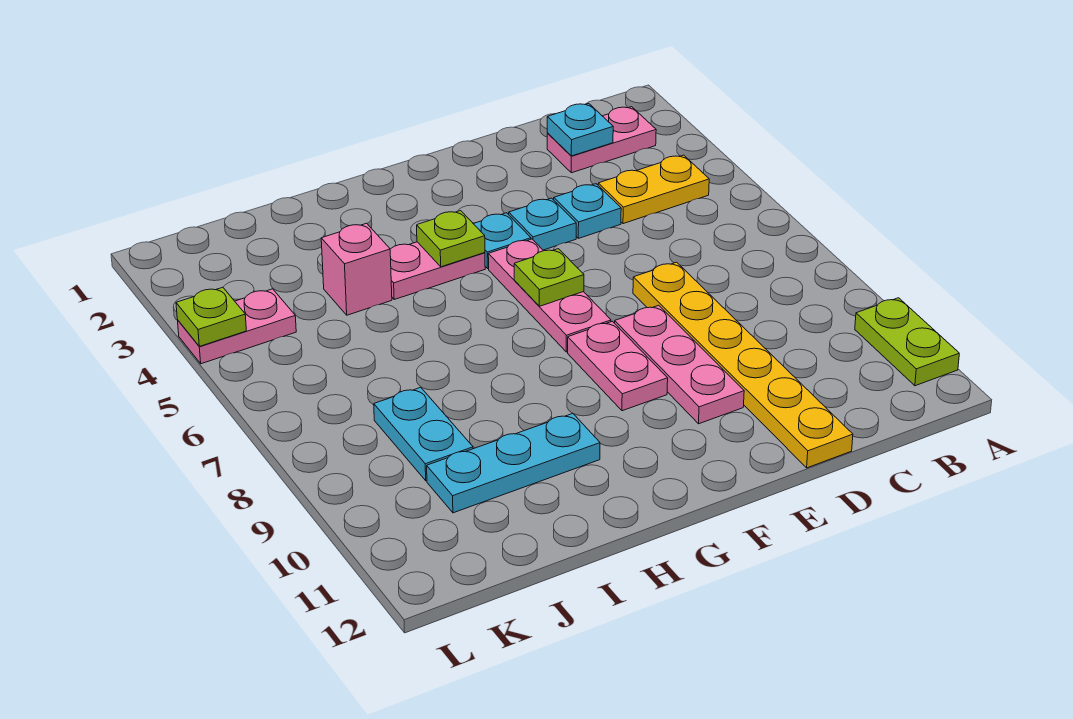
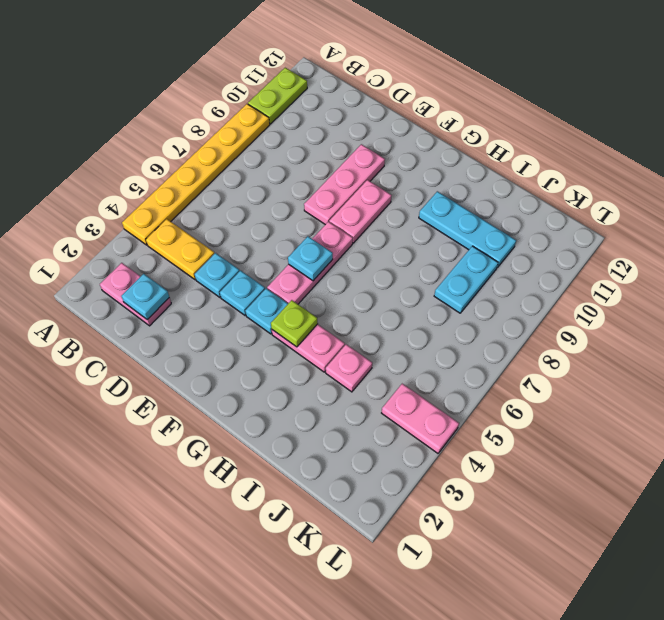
yellow plate D7:D12 level 1 -> yellow plate A4:A9 level 1
lime plate F6 level 2 -> cyan plate F6 level 2
pink brick I4 level 1 -> pink plate I4 level 1
lime plate L4 level 2 -> none

